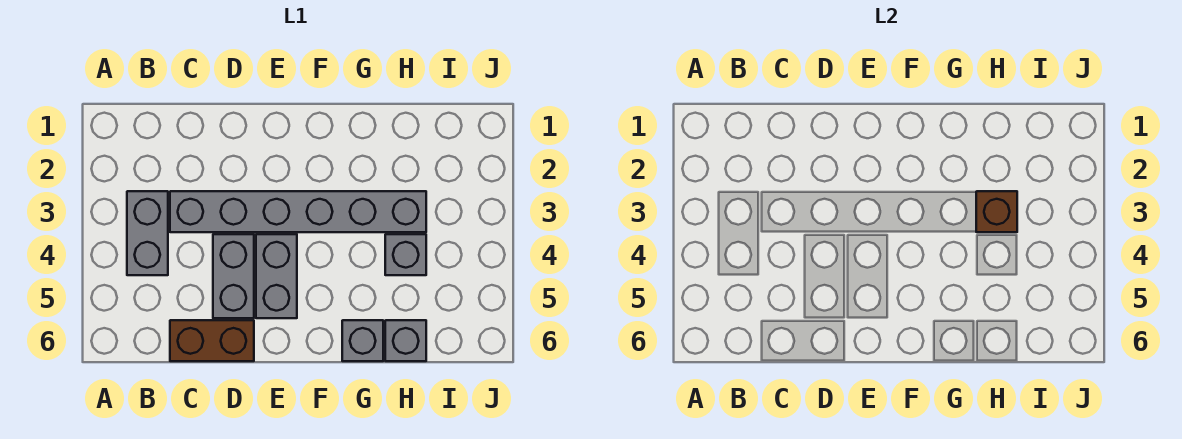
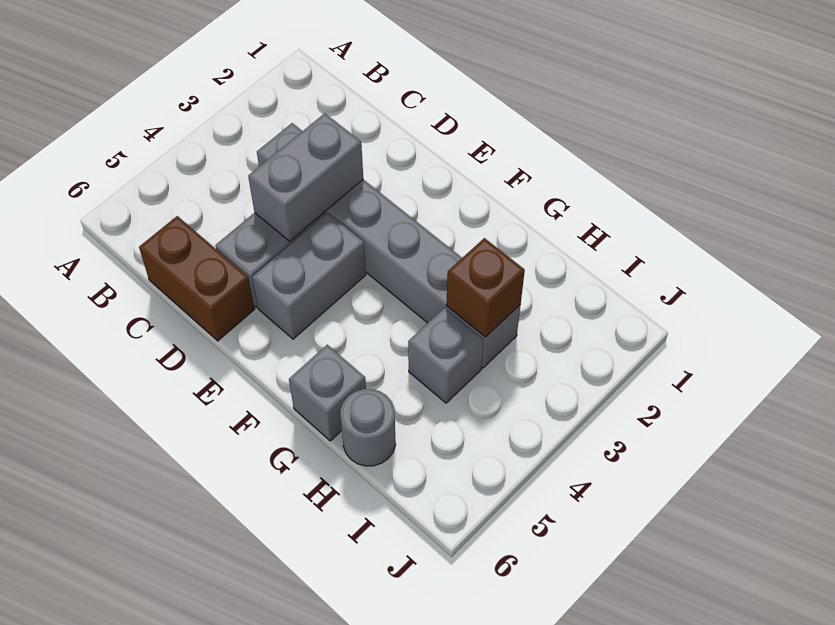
grey brick B3:B4 level 1 -> grey brick D3:D4 level 2
grey brick H6 level 1 -> grey round brick H6 level 1

